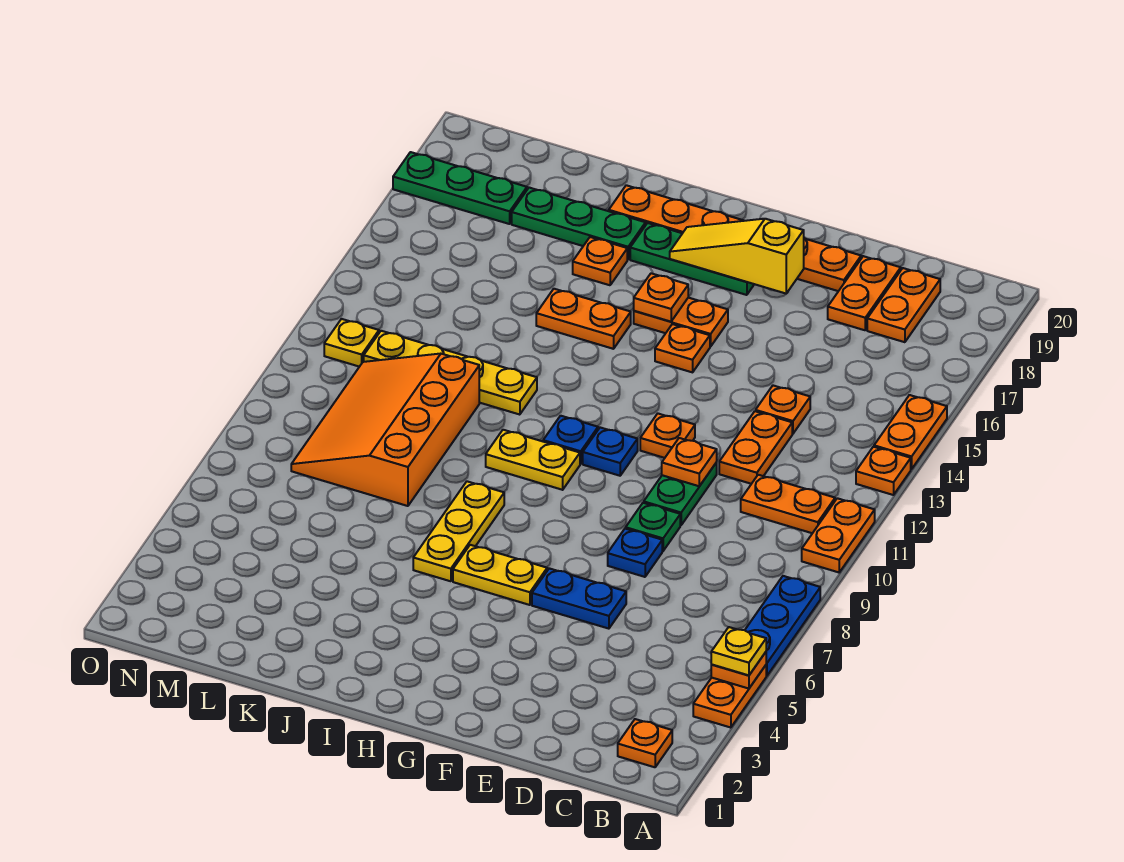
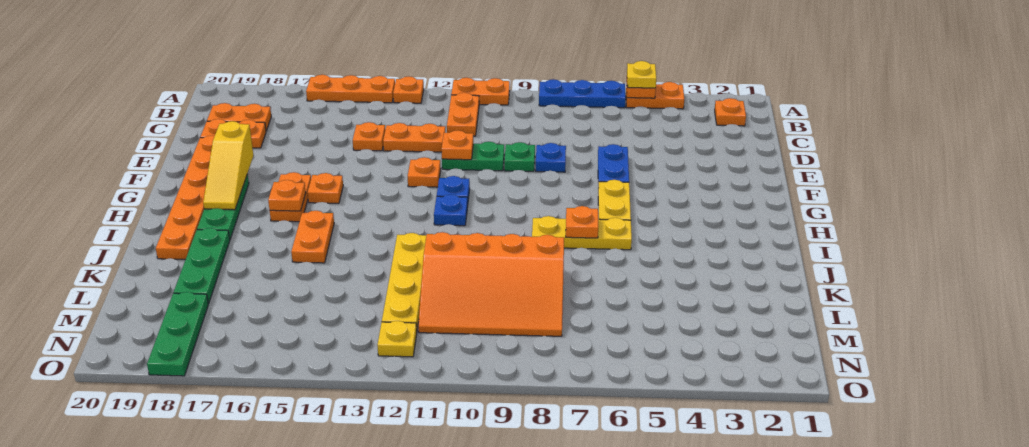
orange plate A14:A15 level 1 -> orange plate A14:A16 level 1
yellow plate H10:I10 level 1 -> none
orange plate J17 level 1 -> orange plate I7 level 2

